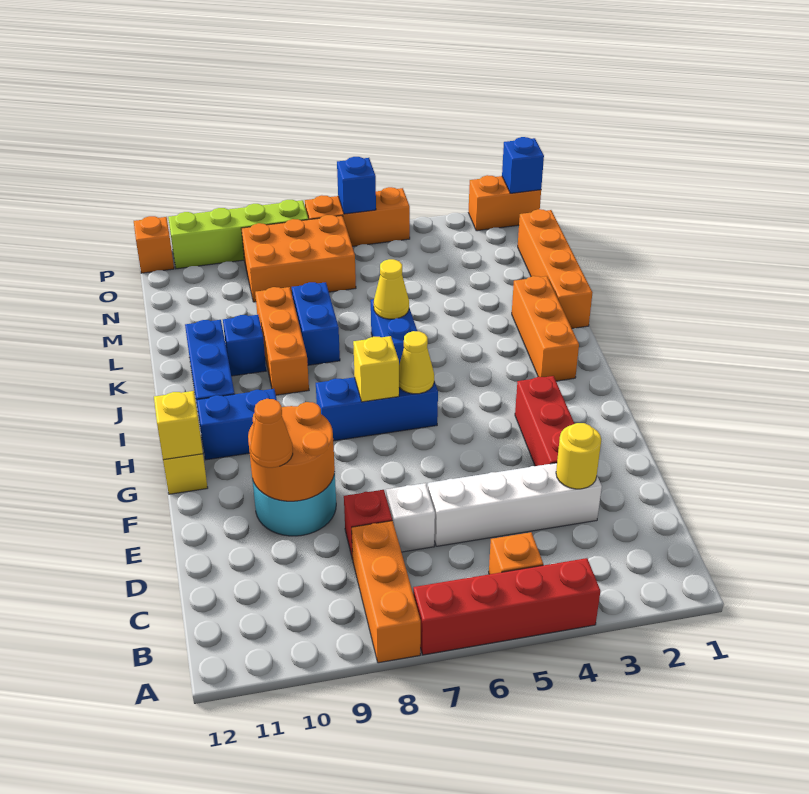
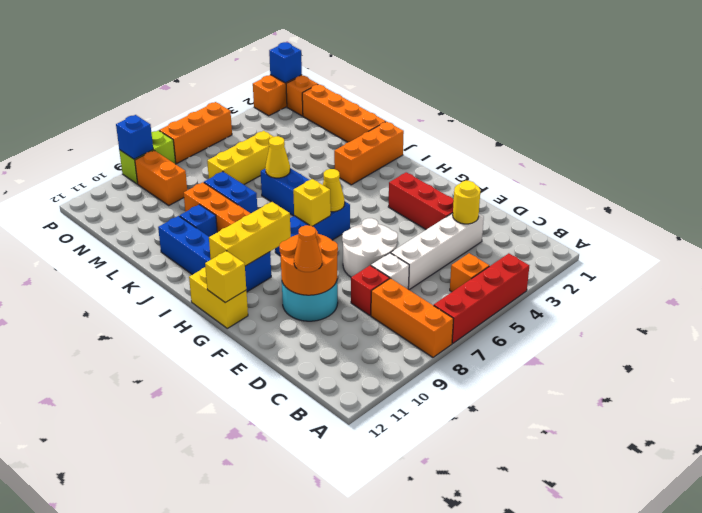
none -> white round brick E6:F7 level 1
none -> yellow brick H9:H11 level 2
orange brick I2:K2 level 1 -> orange brick J1:J3 level 1
none -> yellow brick M5:M7 level 1
orange brick N7:O9 level 1 -> orange brick N9:O9 level 1
blue brick P6 level 2 -> blue brick P9 level 2
lime brick P8:P11 level 1 -> lime brick P8:P9 level 1
orange brick P12 level 1 -> orange brick O1 level 1

